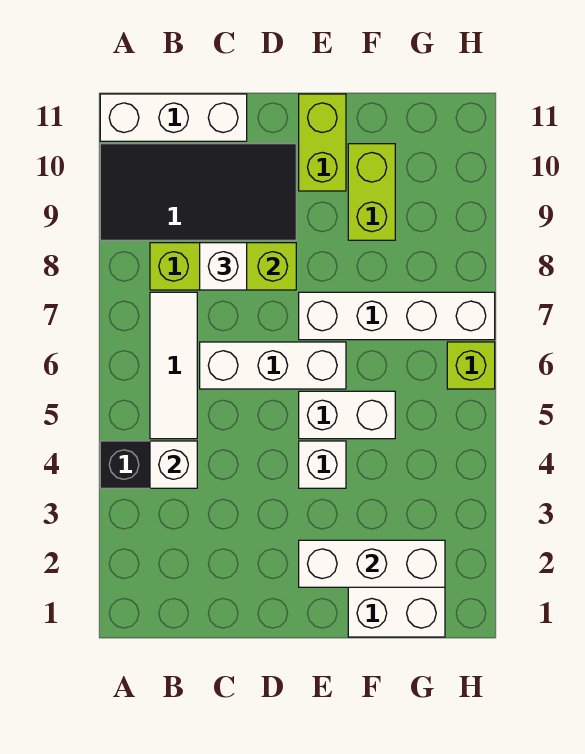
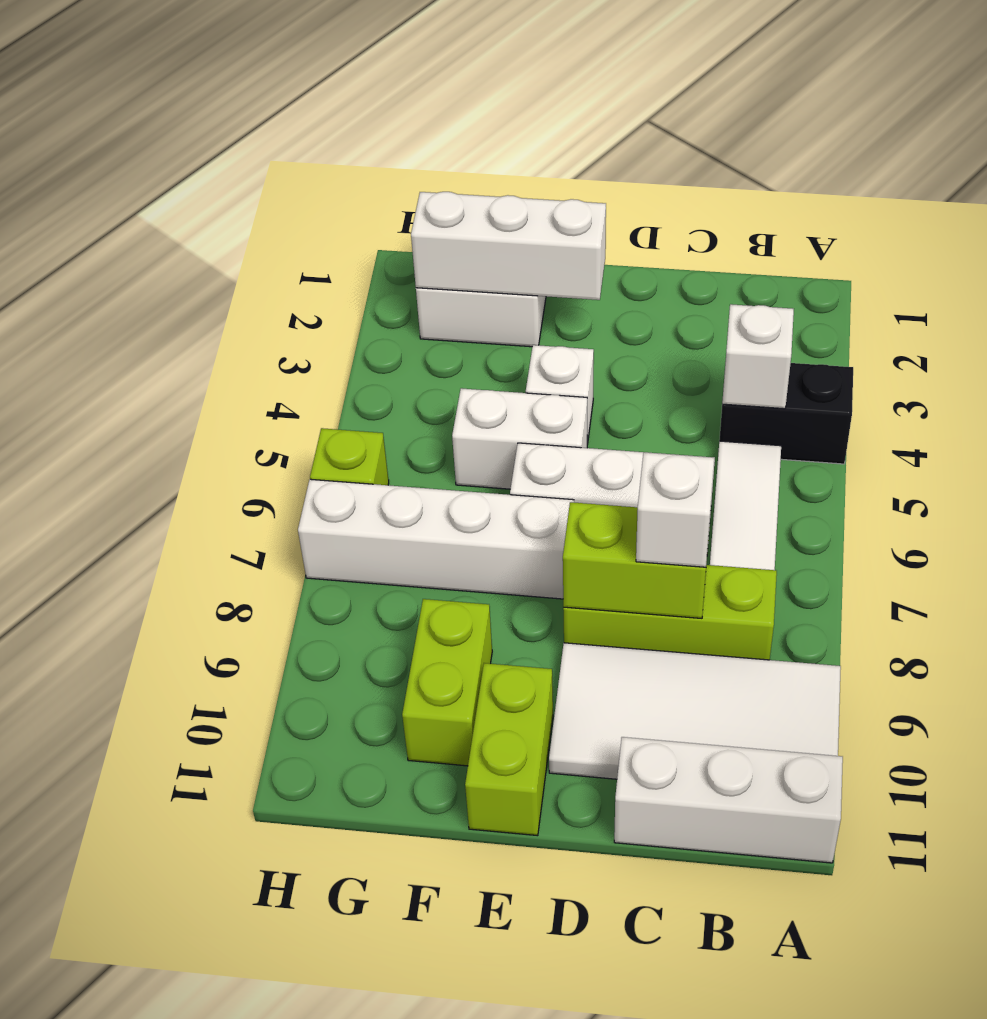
black tile A9:D10 level 1 -> white tile A9:D10 level 1

